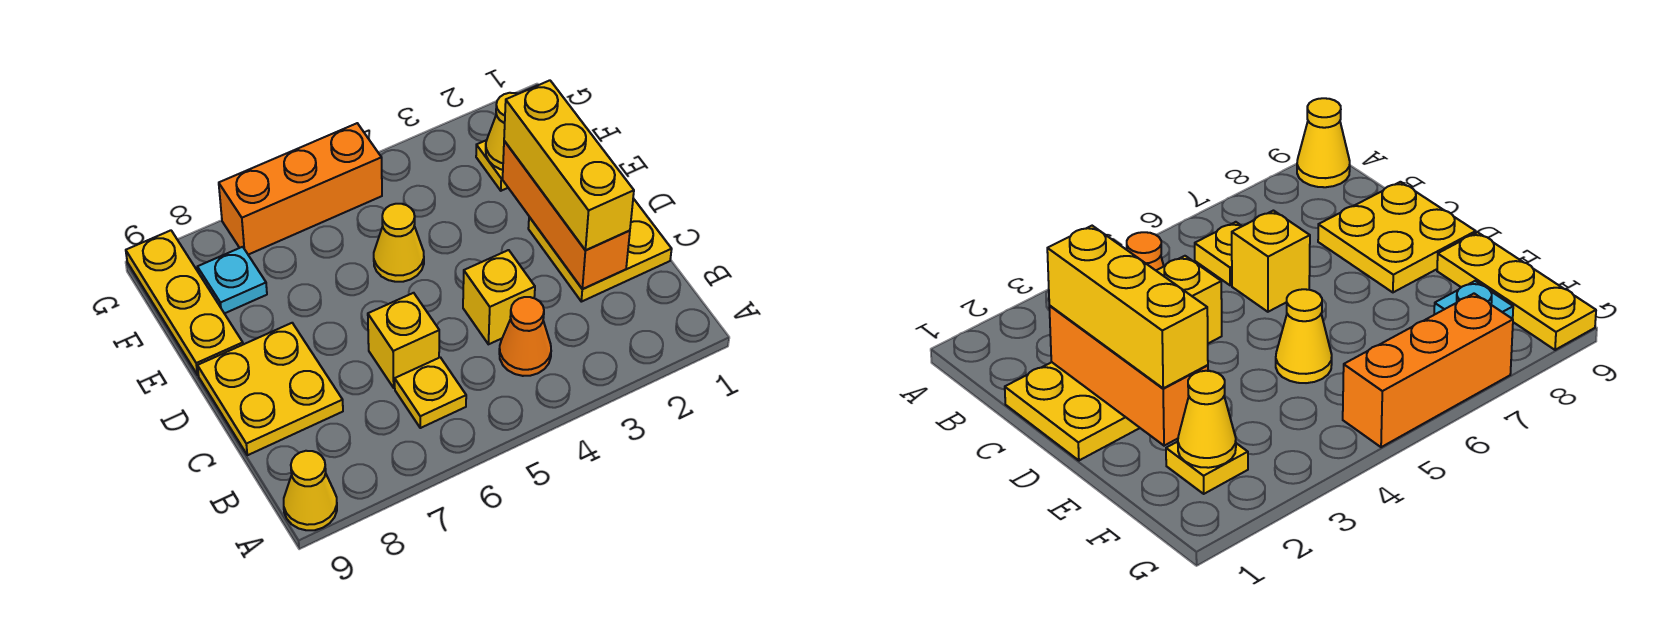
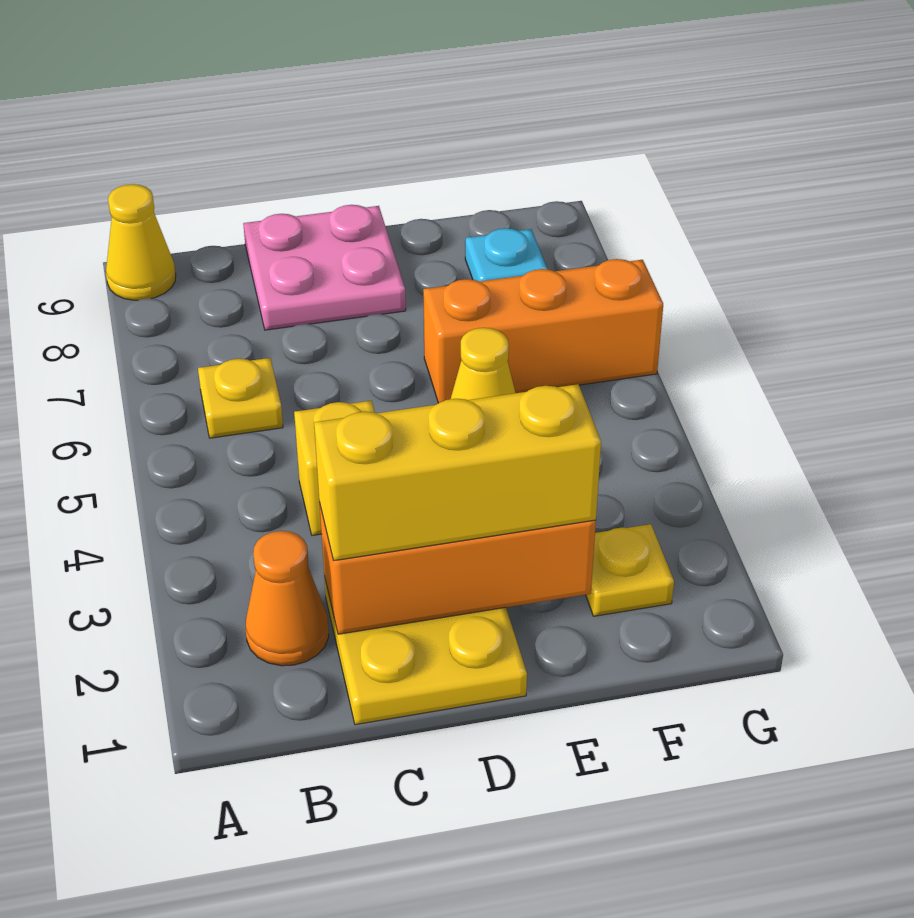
orange cone B4 level 1 -> orange cone B2 level 1
yellow brick C6 level 1 -> none
yellow plate C8:D9 level 1 -> pink plate C8:D9 level 1
yellow plate E9:G9 level 1 -> none
yellow cone F2 level 2 -> none
orange brick G5:G7 level 1 -> orange brick E6:G6 level 1

